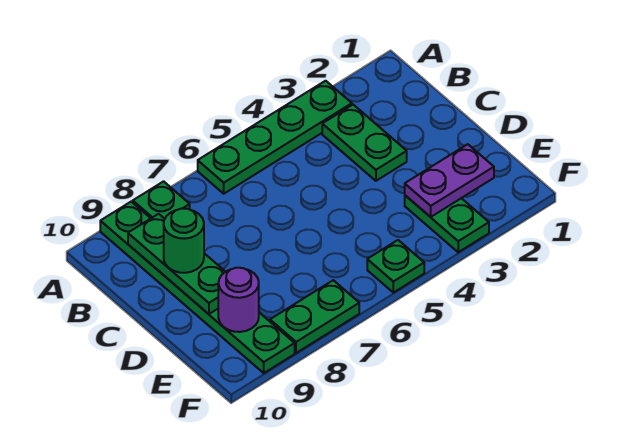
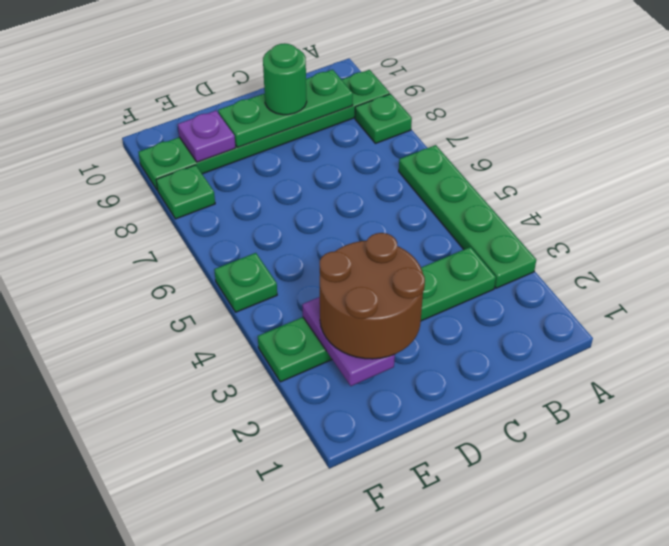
none -> brown round brick D2:E3 level 3
purple round brick E9 level 2 -> purple plate E9 level 2
green plate F7:F8 level 1 -> green plate F8 level 1

